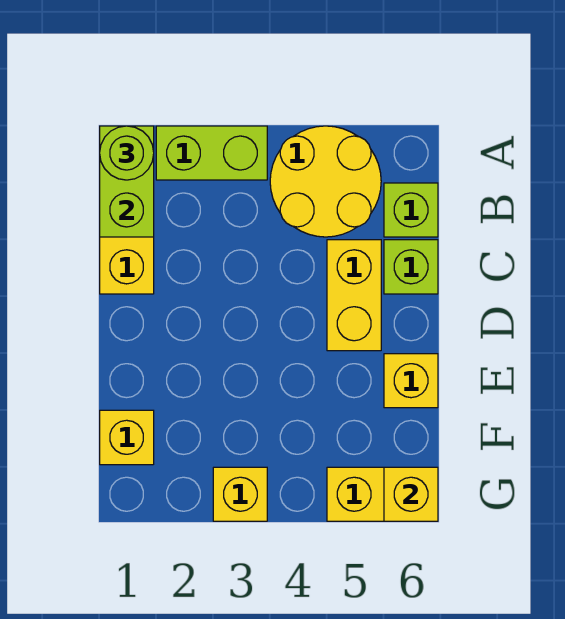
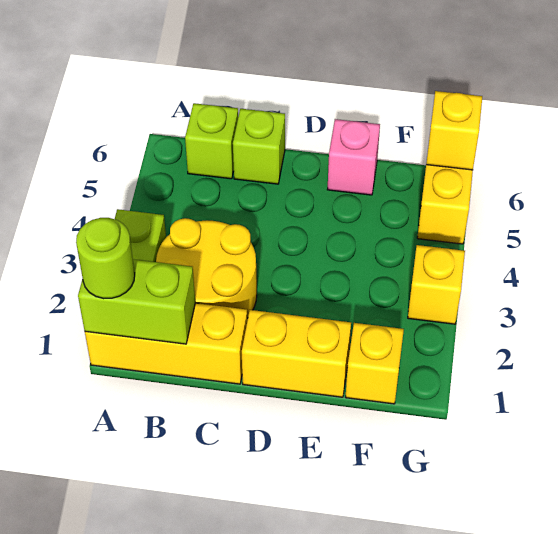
yellow round brick A4:B5 level 1 -> yellow round brick B2:C3 level 1
yellow brick C5:D5 level 1 -> yellow brick D1:E1 level 1
yellow brick E6 level 1 -> pink brick E6 level 1

